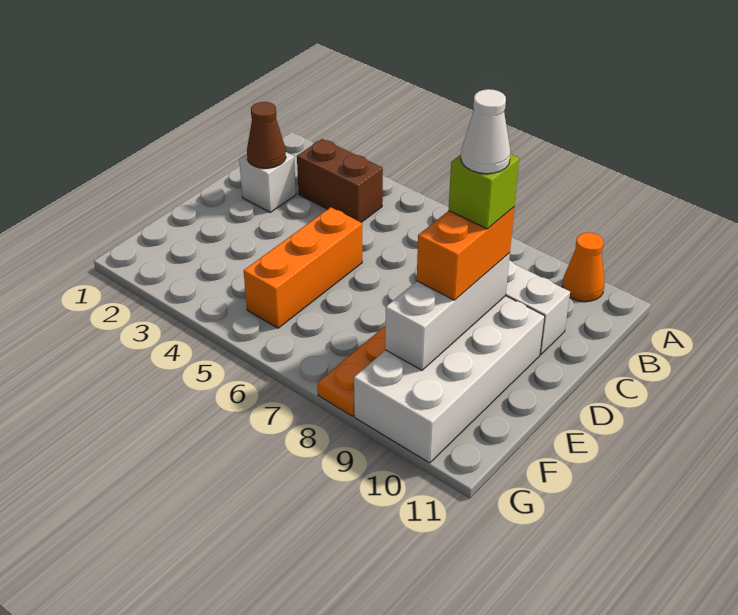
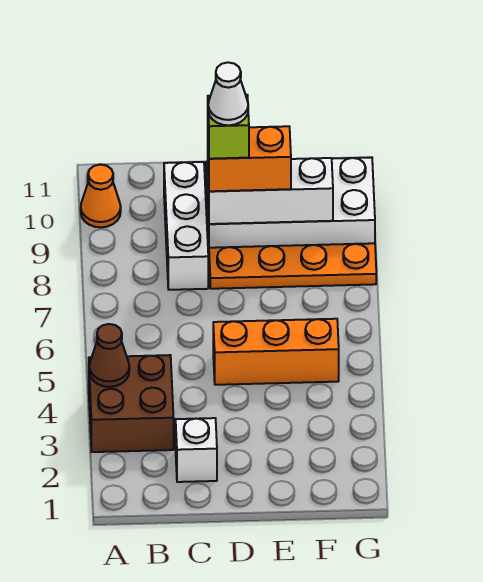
brown brick B3:B4 level 1 -> brown brick A3:B4 level 1
brown cone C2 level 2 -> brown cone A4 level 2

